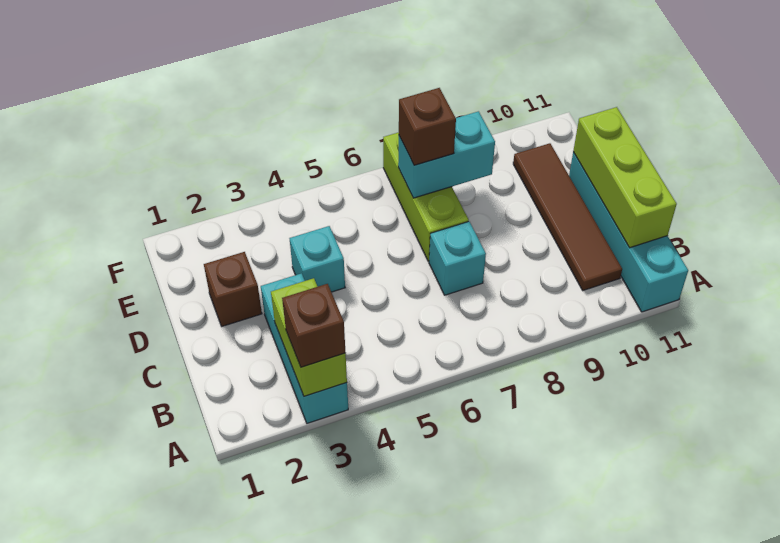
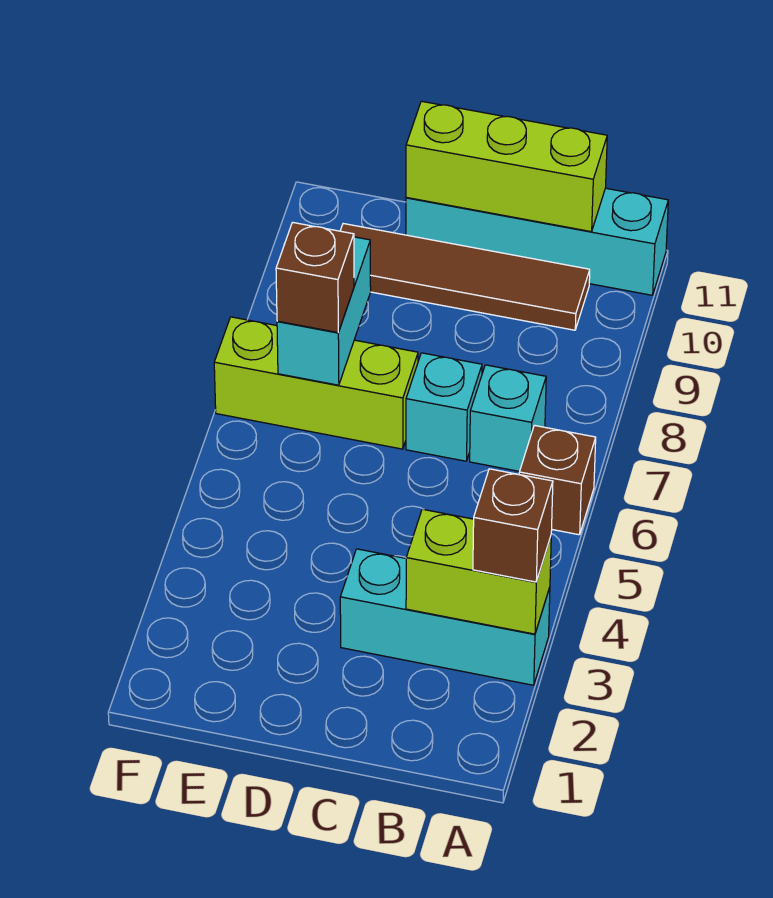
brown brick D2 level 1 -> brown brick A6 level 1
cyan brick D4 level 1 -> cyan brick B7 level 1

